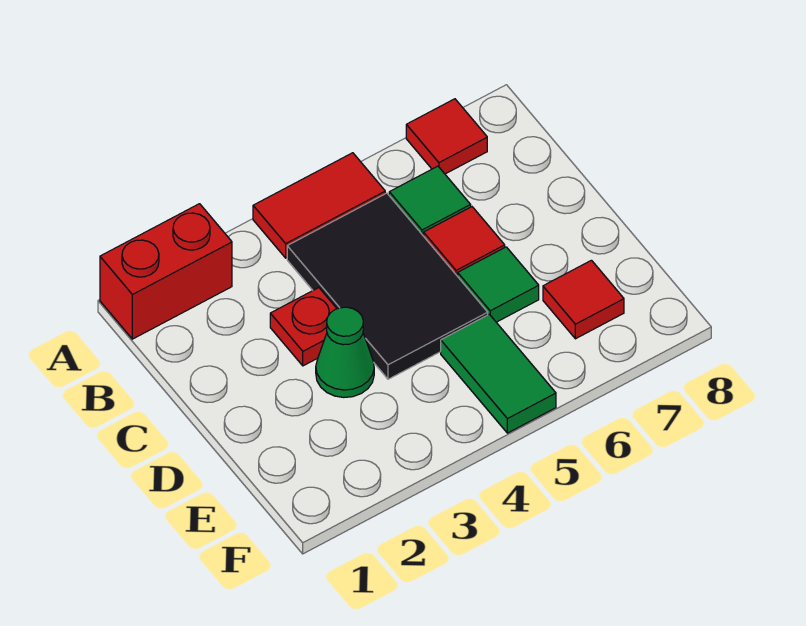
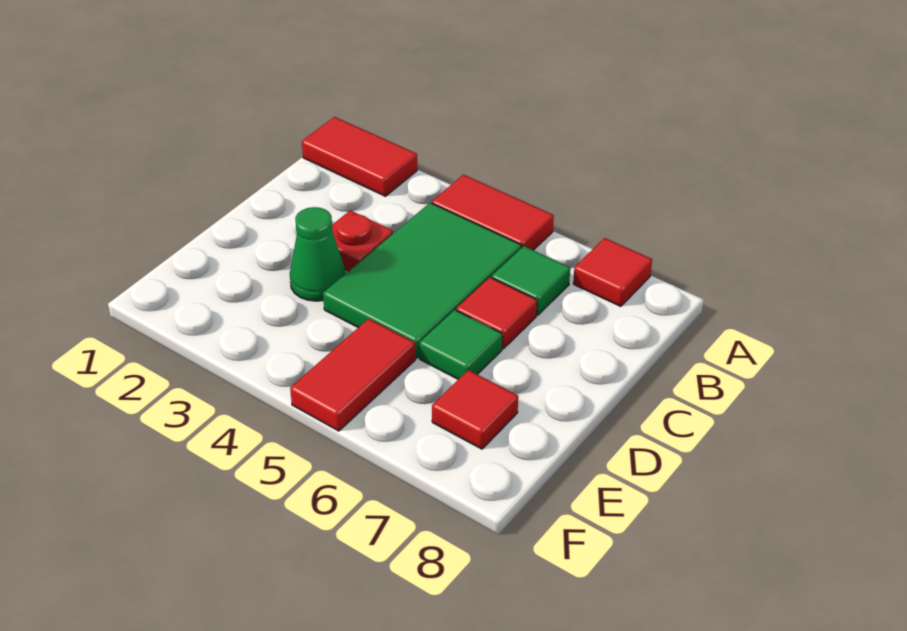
red brick A1:A2 level 1 -> red tile A1:A2 level 1
black tile B4:D5 level 1 -> green tile B4:D5 level 1
green tile E5:F5 level 1 -> red tile E5:F5 level 1

